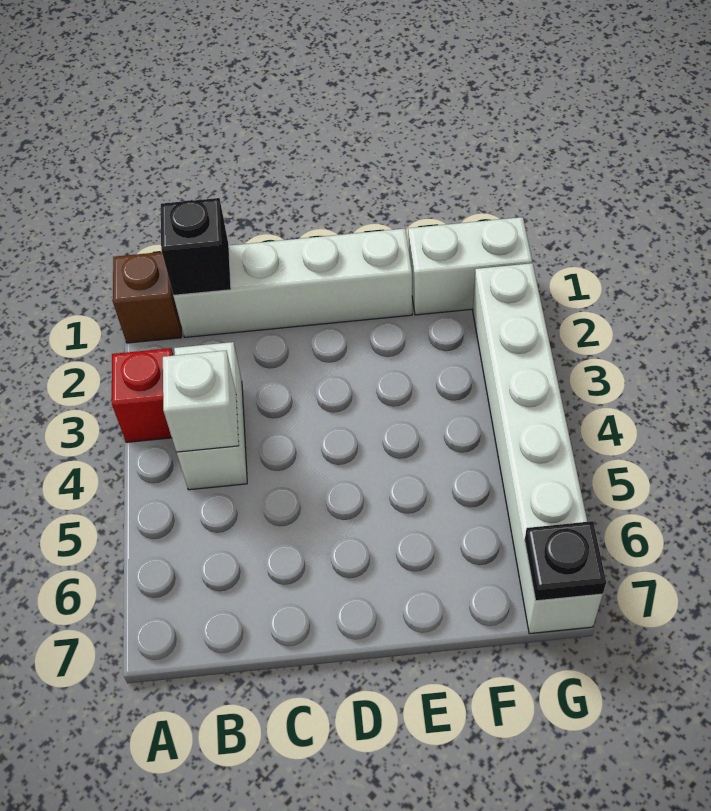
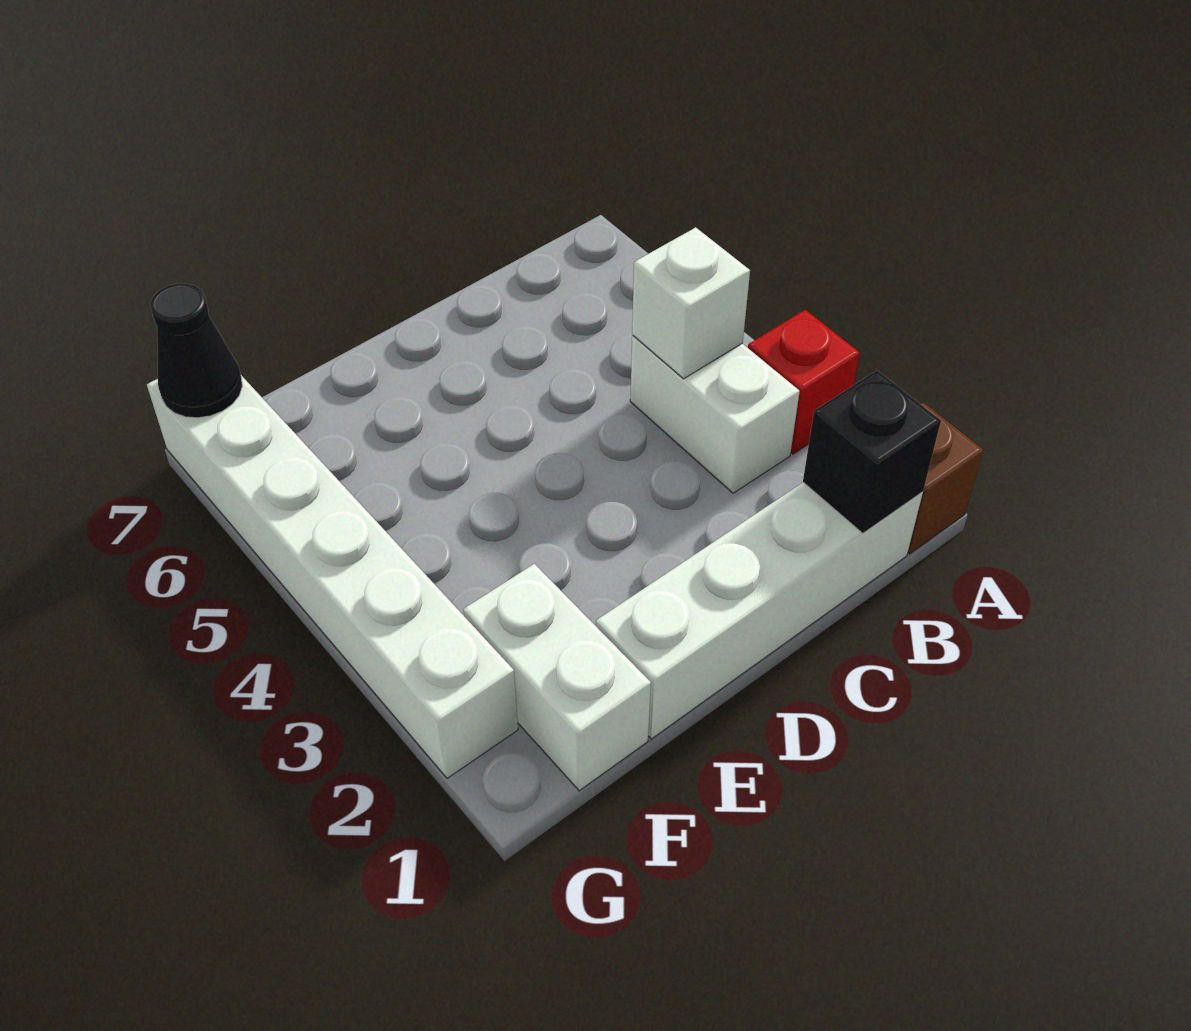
white brick F1:G1 level 1 -> white brick F1:F2 level 1
black plate G7 level 2 -> black cone G7 level 2

